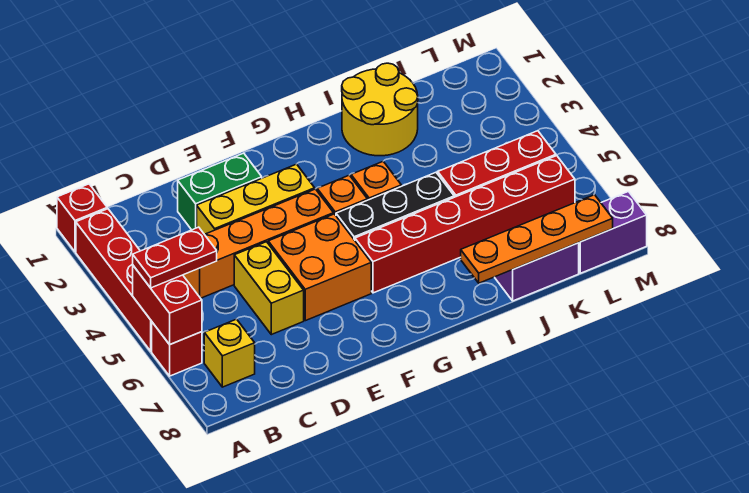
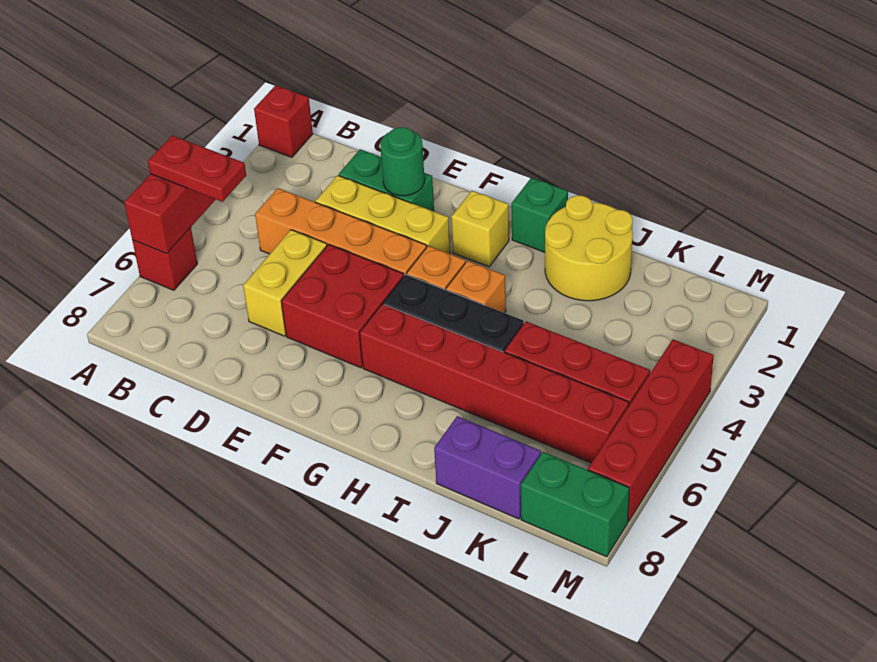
red brick A2:A5 level 1 -> red brick M4:M7 level 1
yellow brick B7 level 1 -> yellow brick G2 level 1
none -> green round brick E2 level 2
orange brick E5:F6 level 1 -> red brick E5:F6 level 1
none -> green brick H1 level 1
orange plate I8:L8 level 2 -> none
purple brick L8:M8 level 1 -> green brick L8:M8 level 1

